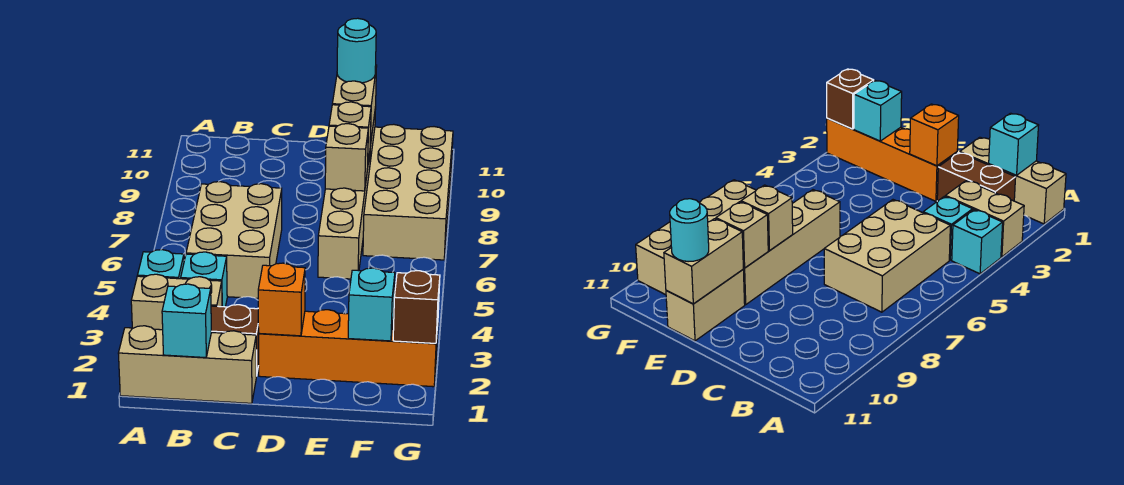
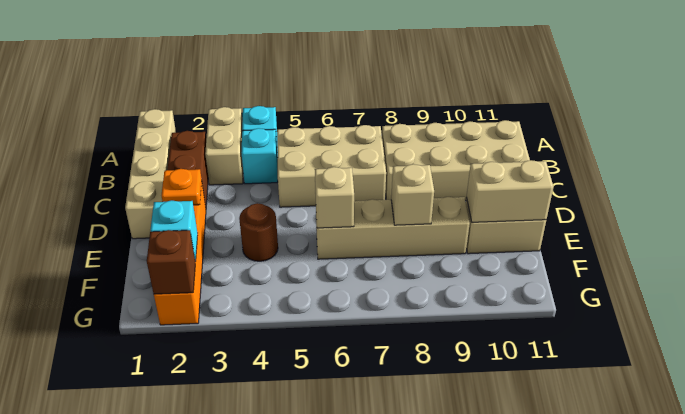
tan brick A1:C1 level 1 -> tan brick A1:D1 level 1
cyan brick B1 level 2 -> none
orange brick D2 level 2 -> orange plate D2 level 2
none -> brown round brick E4 level 1
tan brick E9 level 2 -> tan brick E6 level 2
cyan round brick E11 level 3 -> none
tan brick F7:G10 level 1 -> tan brick B8:C11 level 1

